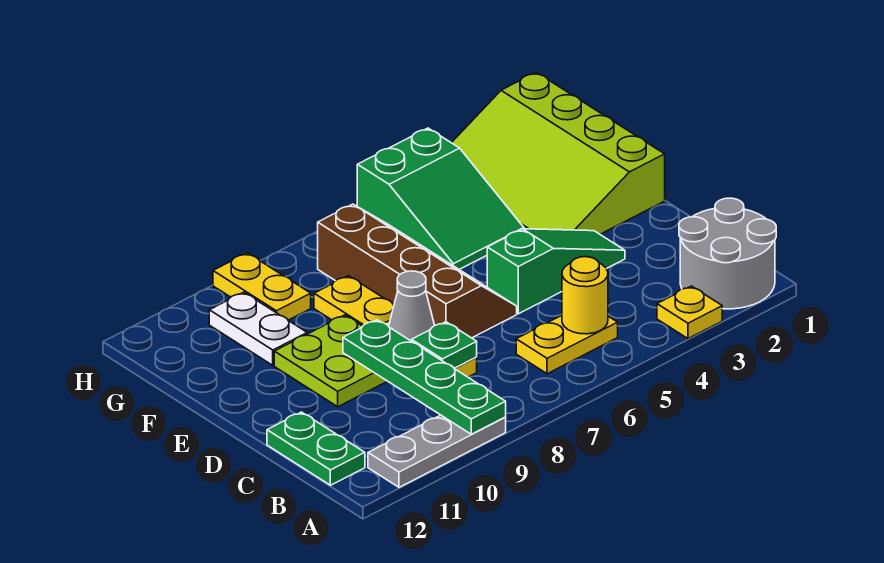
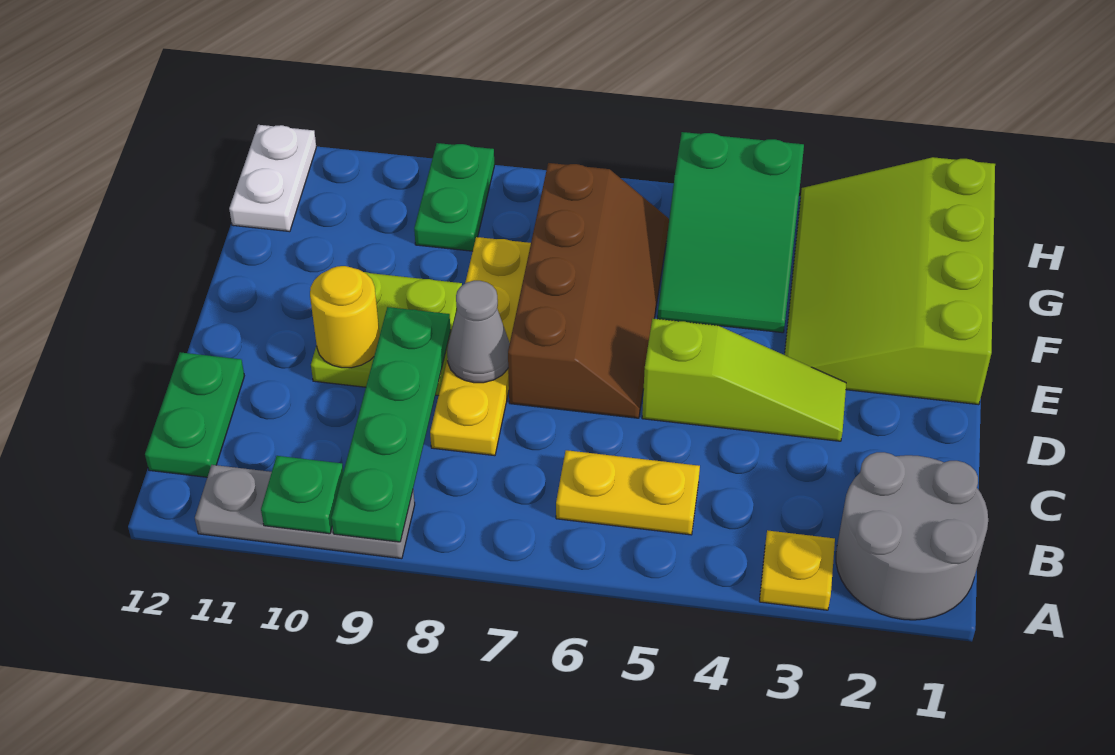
yellow round brick B5 level 2 -> yellow round brick D10 level 2
green plate C8 level 2 -> green plate A10 level 2
green slope D3:D5 level 1 top 5 -> lime slope D3:D5 level 1 top 5
white plate F10:G10 level 1 -> white plate G12:H12 level 1
yellow plate G9:H9 level 1 -> green plate G9:H9 level 1

